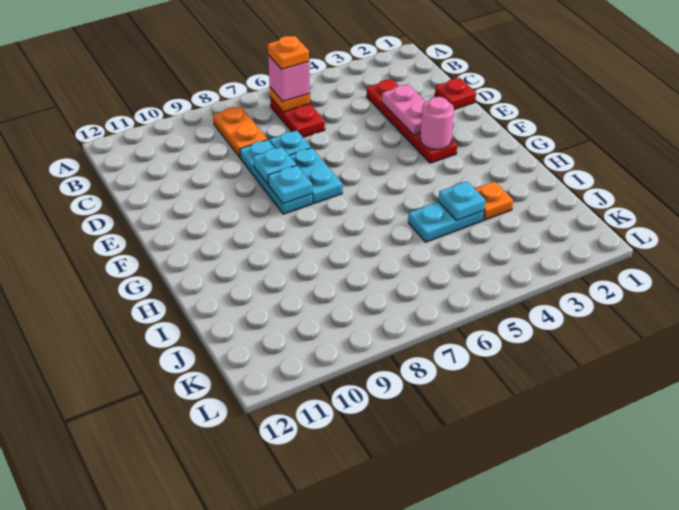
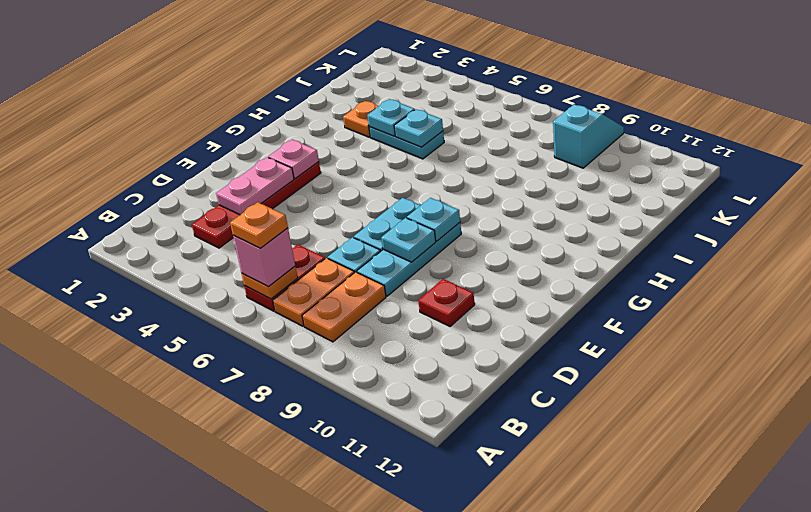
none -> orange plate B7:C7 level 1
red plate D1 level 1 -> red plate D10 level 1
pink round brick F3 level 2 -> pink plate F3 level 2
none -> cyan plate I5 level 2
none -> cyan slope K9:L9 level 1 top K

